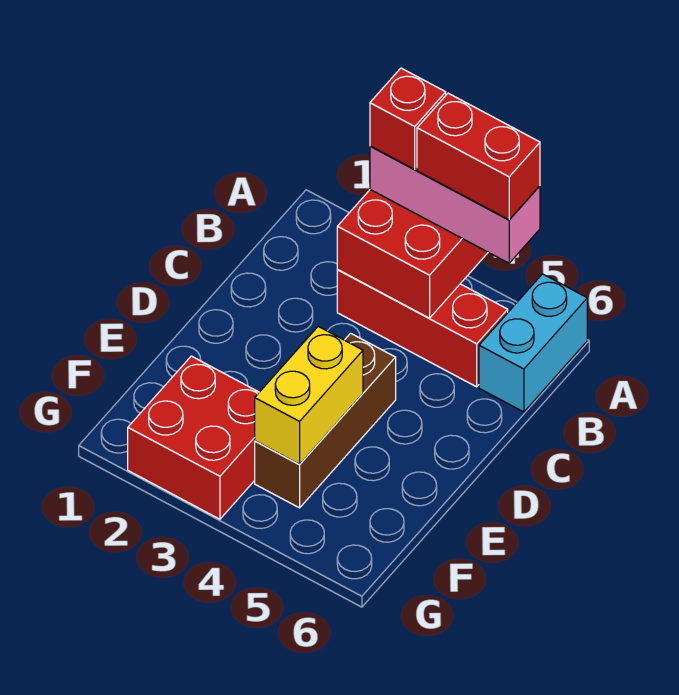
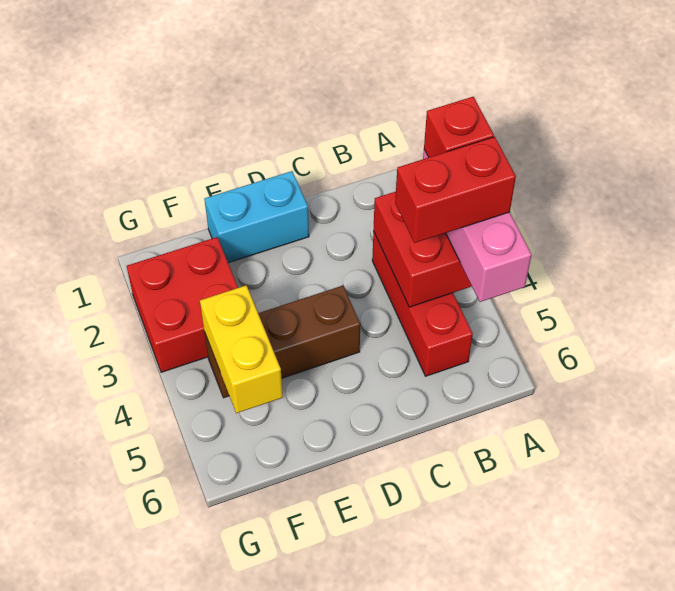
red brick A4:A5 level 4 -> red brick A4:B4 level 4
cyan brick A6:B6 level 1 -> cyan brick D1:E1 level 1
yellow brick E4:F4 level 2 -> yellow brick F4:F5 level 2

